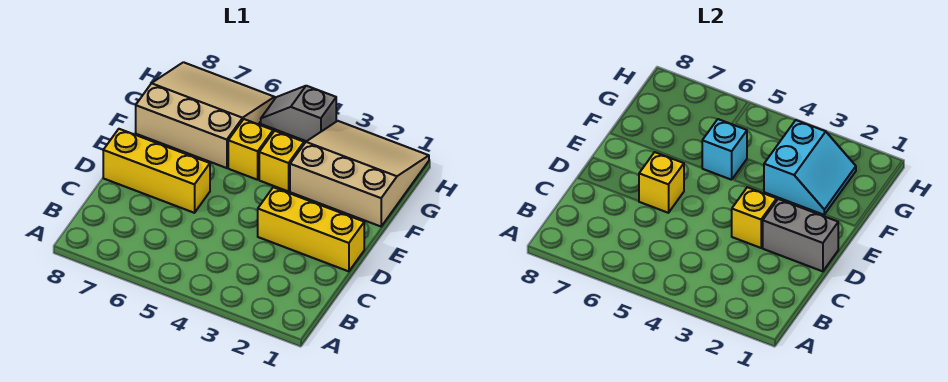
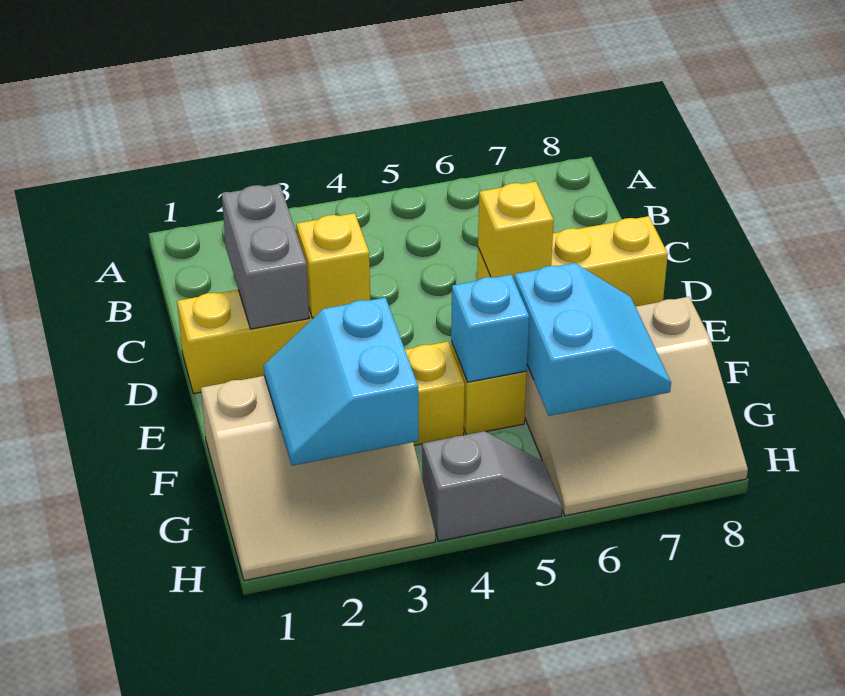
grey brick D1:D2 level 2 -> grey brick C2:D2 level 2
none -> cyan slope F6:G7 level 2 top 6

